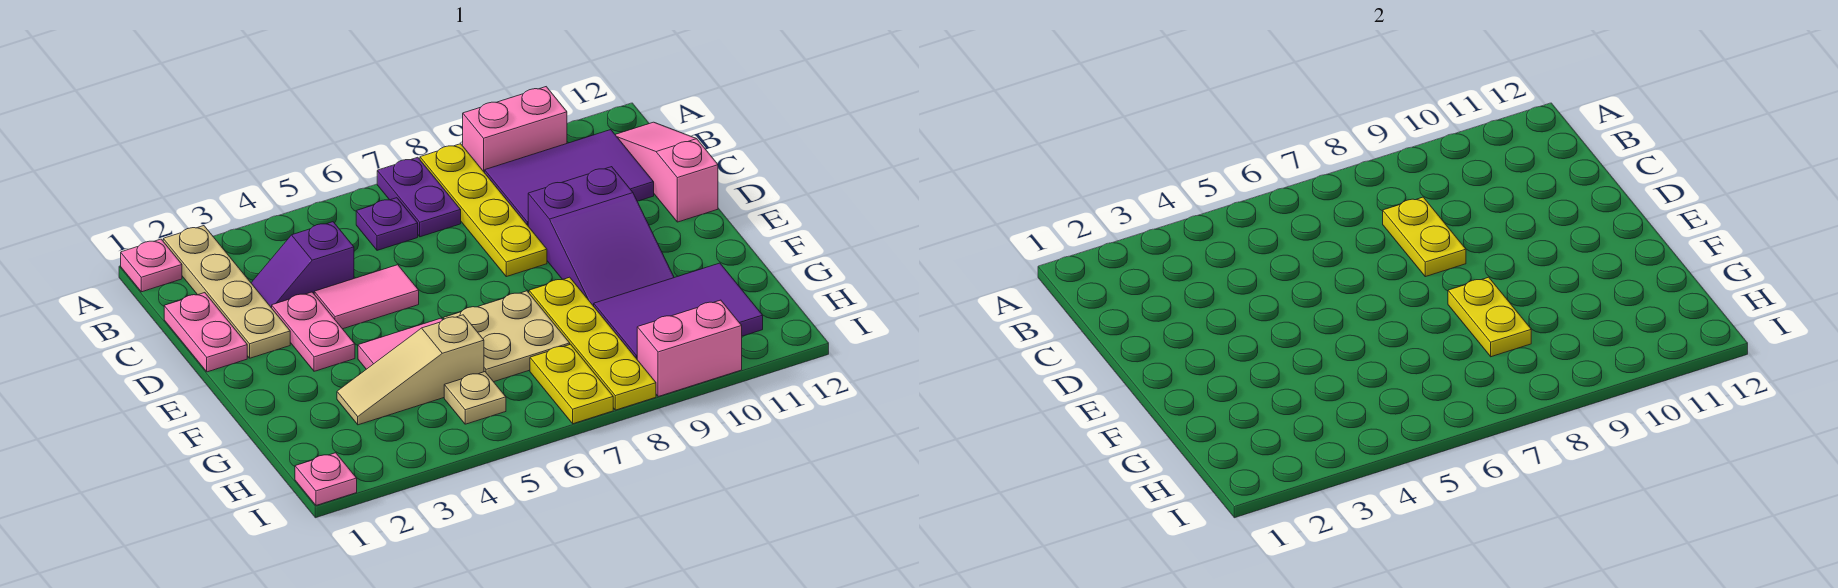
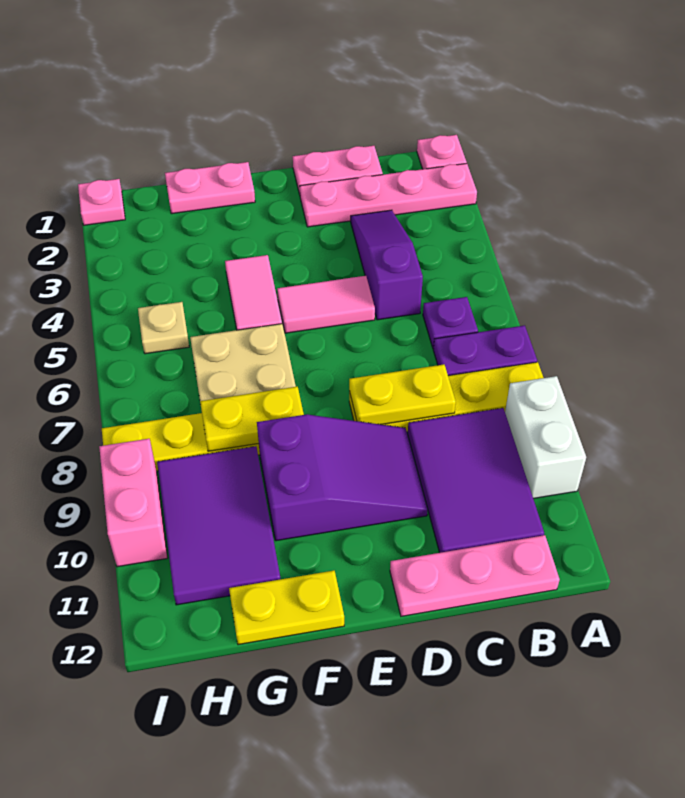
tan plate A2:D2 level 1 -> pink plate A2:D2 level 1
pink brick A9:A10 level 1 -> white brick A9:A10 level 1
pink slope B12:D12 level 1 top D -> pink plate B12:D12 level 1
purple slope C3:C4 level 1 top 4 -> purple slope C3:C5 level 1 top 5
pink plate D3:E3 level 1 -> pink plate F1:G1 level 1
pink tile D4:D5 level 1 -> pink tile D5:E5 level 1
purple slope D9:F10 level 1 top D -> purple slope D9:F10 level 1 top F
tan slope G3:G5 level 1 top 5 -> none
yellow plate H7:I7 level 1 -> yellow plate F12:G12 level 1

